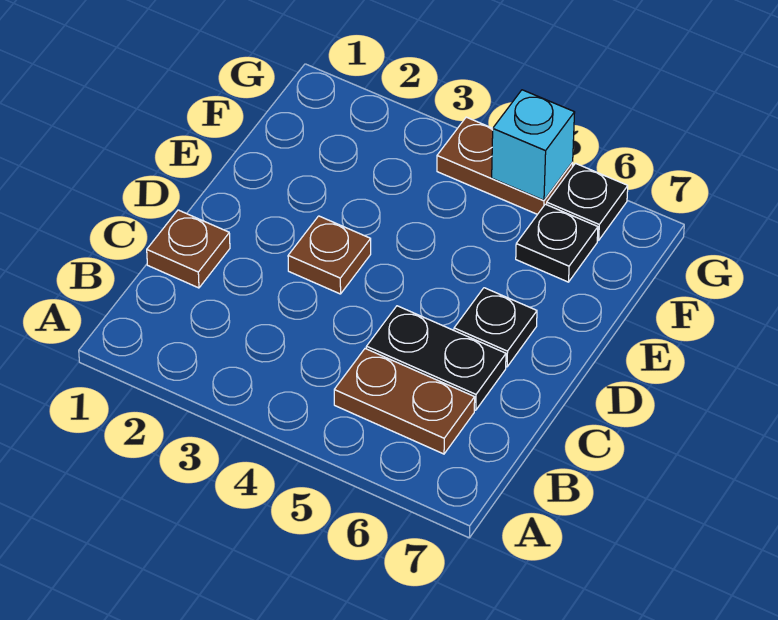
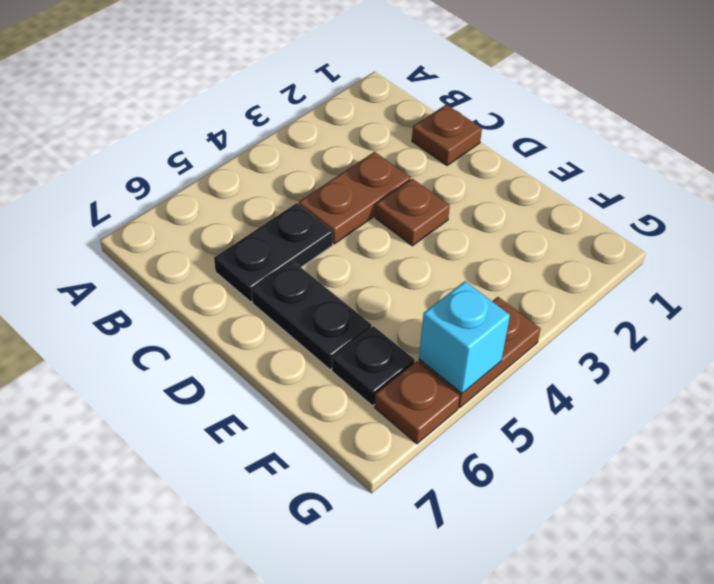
brown plate B5:B6 level 1 -> brown plate C3:C4 level 1
black plate D6 level 1 -> black plate D6:E6 level 1
black plate G6 level 1 -> brown plate G6 level 1

